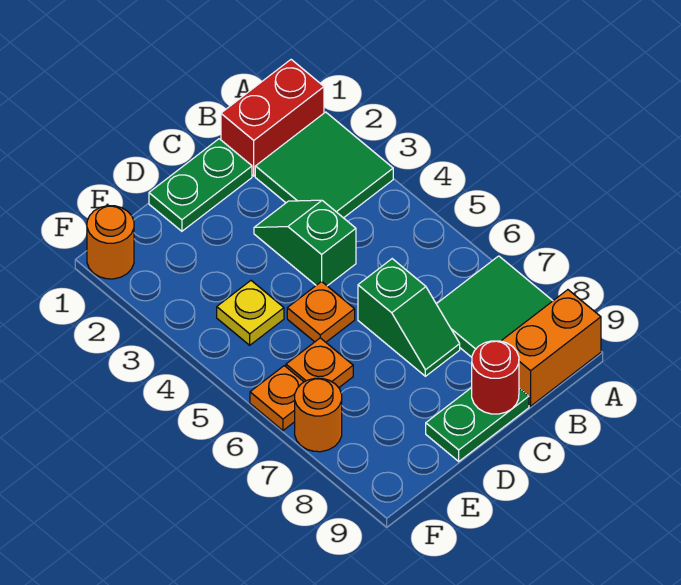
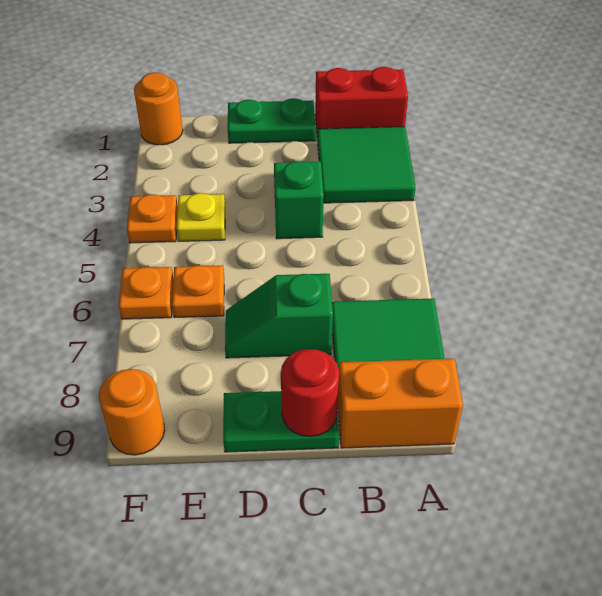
green slope C6:C7 level 1 top 6 -> green slope C7:D7 level 1 top C
orange plate D5 level 1 -> orange plate F4 level 1
orange round brick F7 level 1 -> orange round brick F9 level 1

